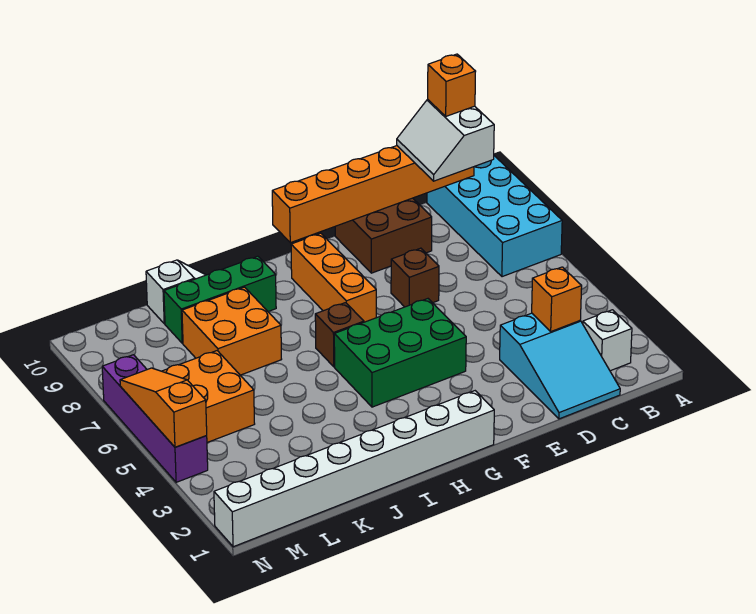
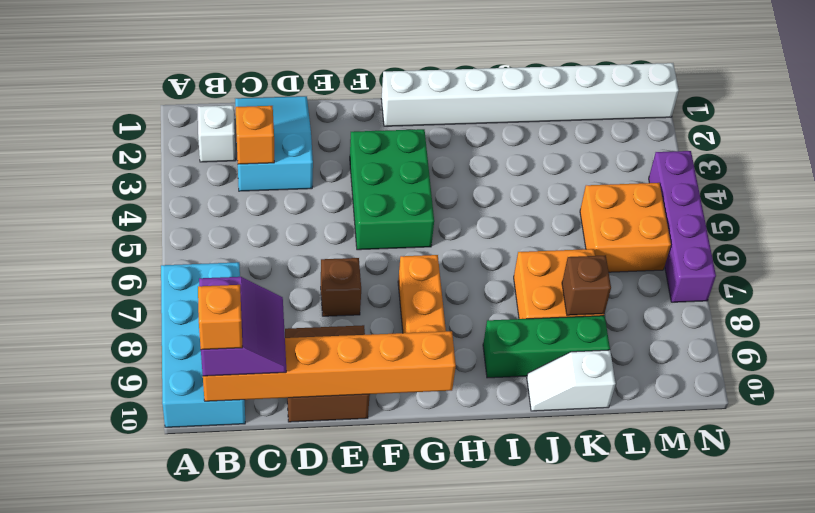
white slope B9:C10 level 3 top B -> purple slope B9:C10 level 3 top B
green brick F4:H5 level 1 -> green brick F3:G5 level 1
brown brick H6 level 1 -> brown brick K8 level 2
orange slope N4:N6 level 2 top 4 -> none

